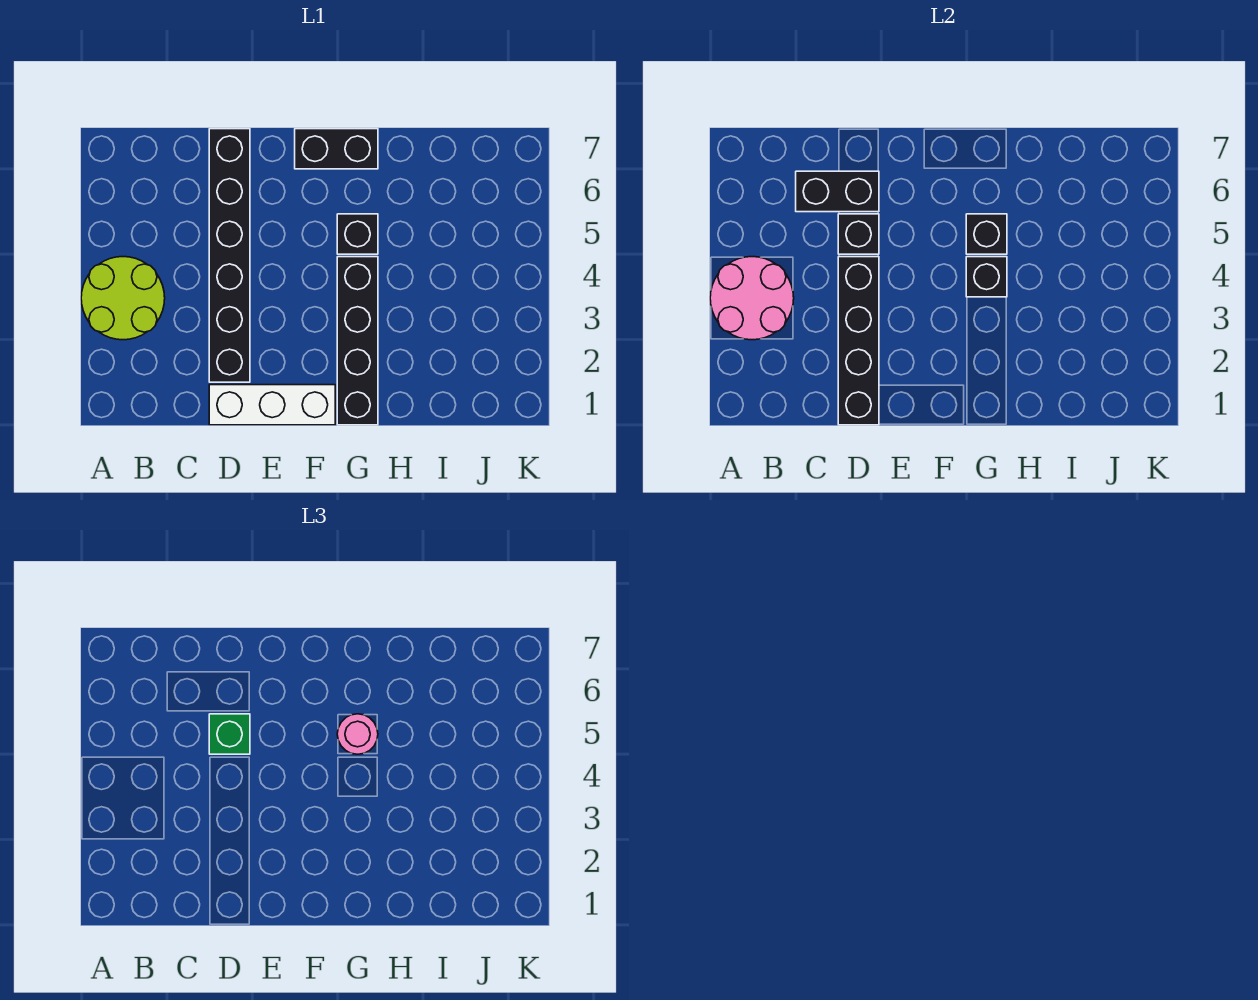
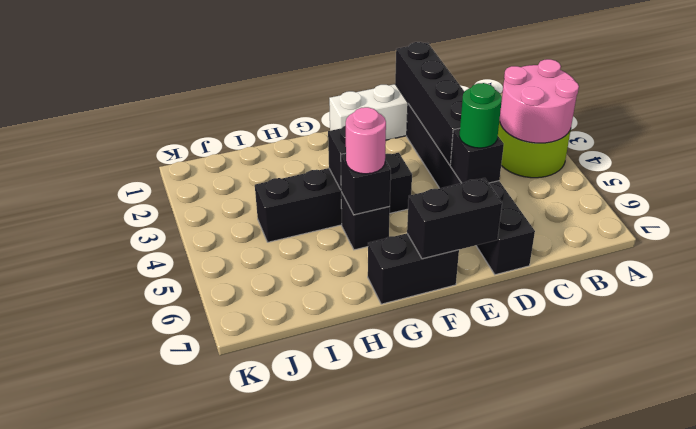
black brick C6:D6 level 2 -> black brick E7:F7 level 2
green brick D5 level 3 -> green round brick D5 level 3
black brick G1:G4 level 1 -> black brick F4:I4 level 1

